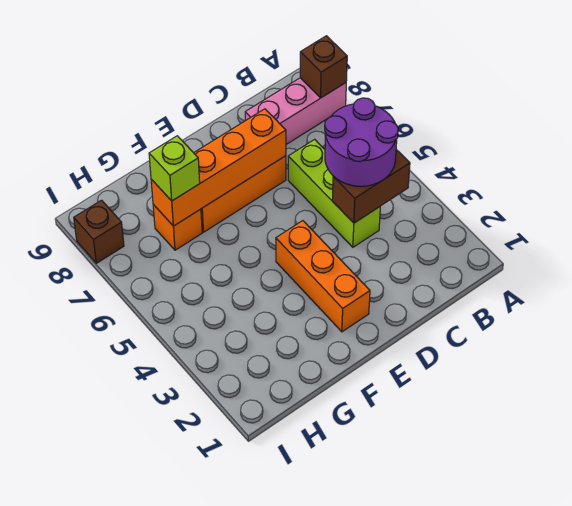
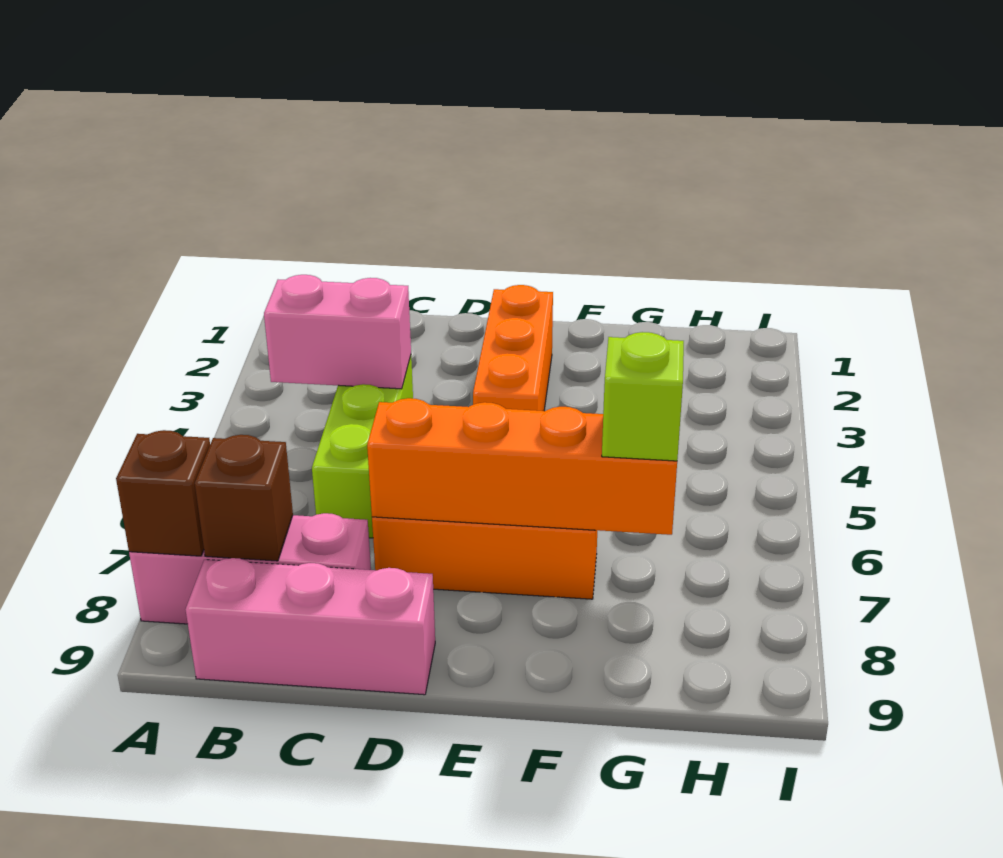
brown brick B4:C4 level 2 -> pink brick B4:C4 level 2
purple round brick B4:C5 level 3 -> none
none -> pink brick B9:D9 level 1
orange brick G7 level 1 -> none
brown brick I8 level 1 -> brown brick B8 level 2

